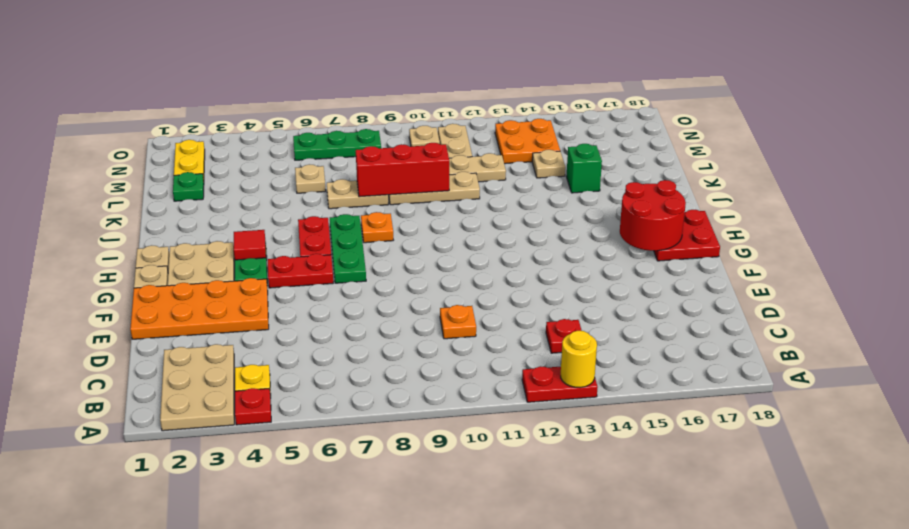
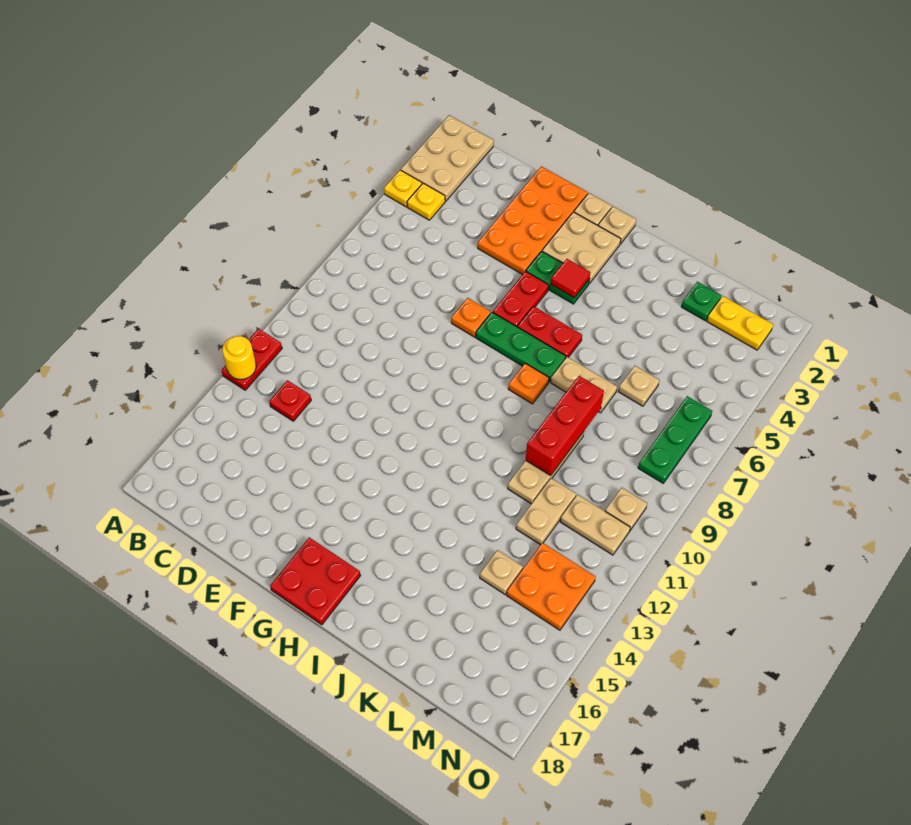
tan plate A2:C3 level 1 -> tan plate A1:B3 level 1
red plate A4 level 1 -> yellow plate A4 level 1
orange plate D10 level 1 -> orange plate F7 level 1
red round brick G16:H17 level 2 -> none
tan plate K7:K8 level 1 -> tan plate J7:K7 level 1
green brick K15 level 1 -> none

